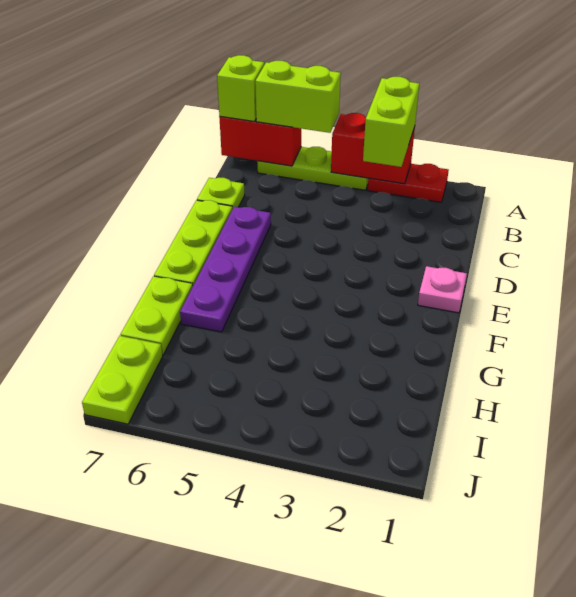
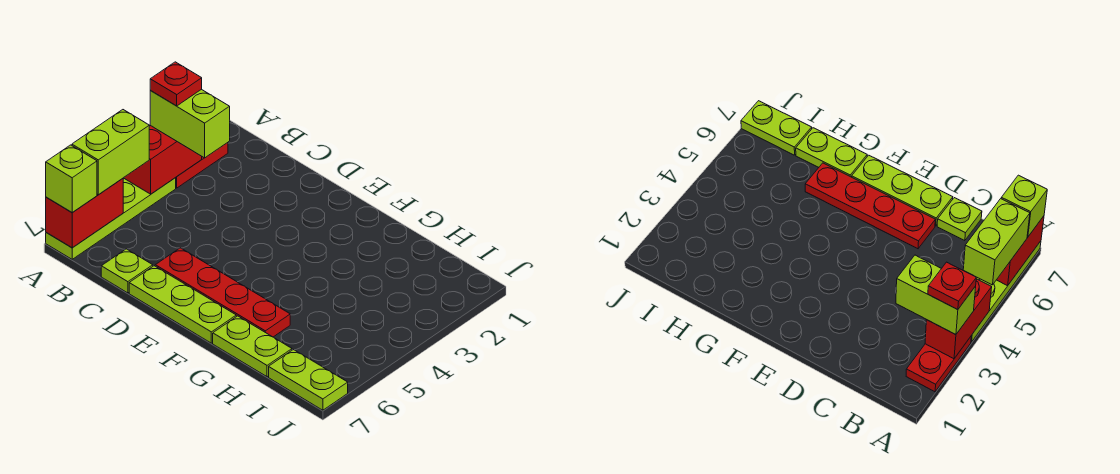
none -> red plate A3 level 4
lime plate A4:A6 level 1 -> lime plate A4:A7 level 1
purple plate D6:G6 level 1 -> red plate D6:G6 level 1
pink plate E1 level 1 -> none

